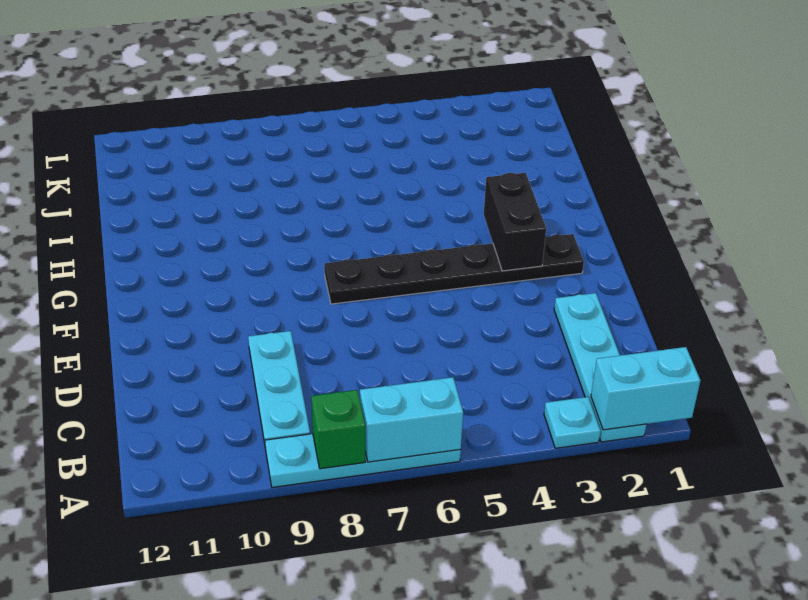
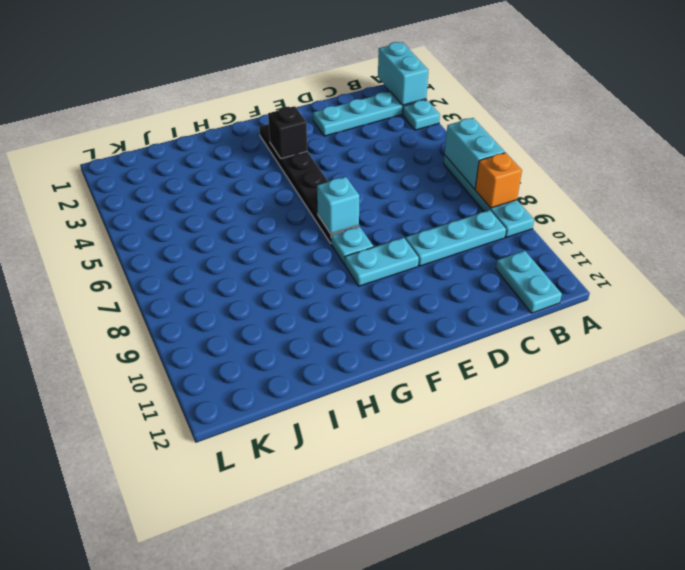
green brick A8 level 2 -> orange brick A8 level 2
none -> cyan plate B11:B12 level 1
none -> cyan plate E9:F9 level 1
black brick F3:G3 level 2 -> black brick F3 level 2
none -> cyan brick F7 level 2
none -> cyan plate F8 level 1

